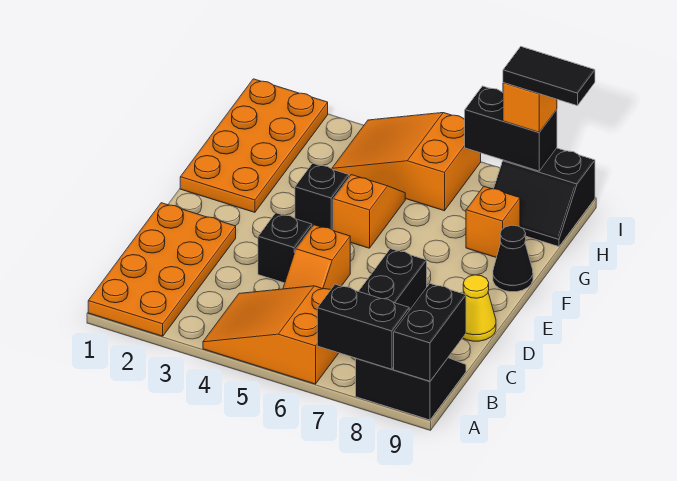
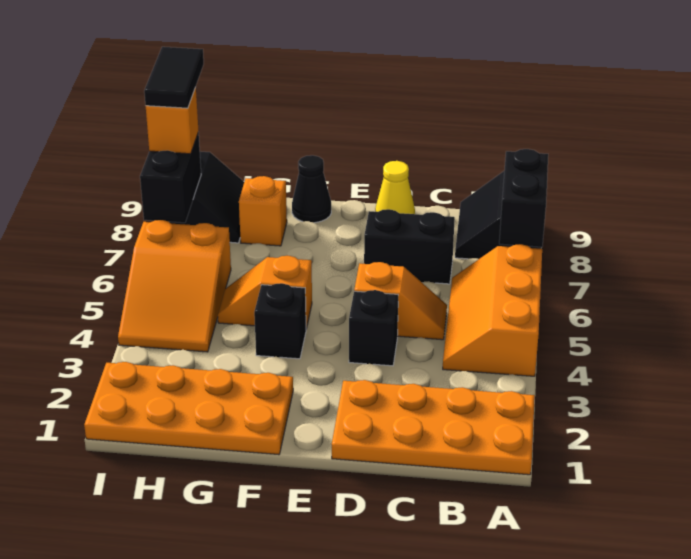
orange slope A4:B6 level 1 top 6 -> orange slope A4:B6 level 1 top A
black brick A9:B9 level 2 -> none

